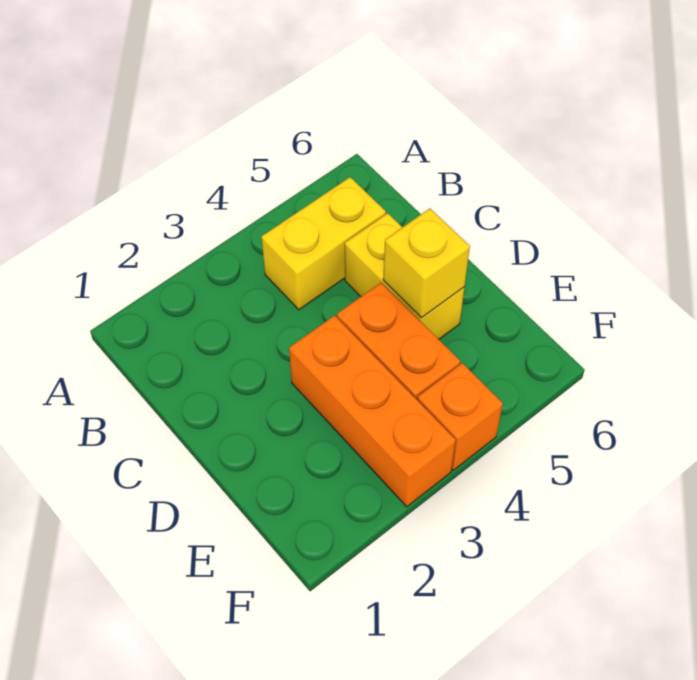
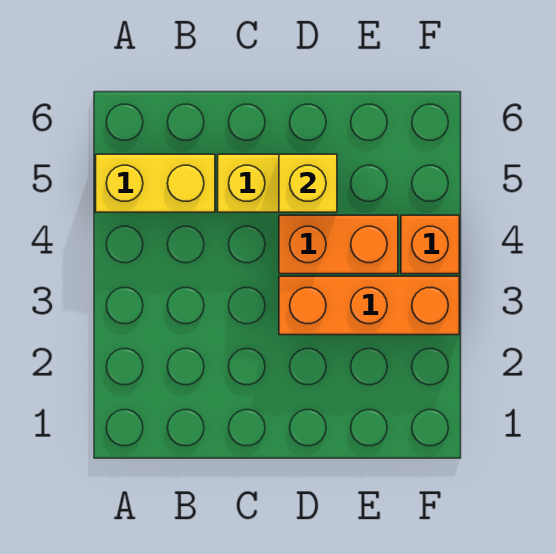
yellow brick B4:B5 level 1 -> yellow brick A5:B5 level 1

